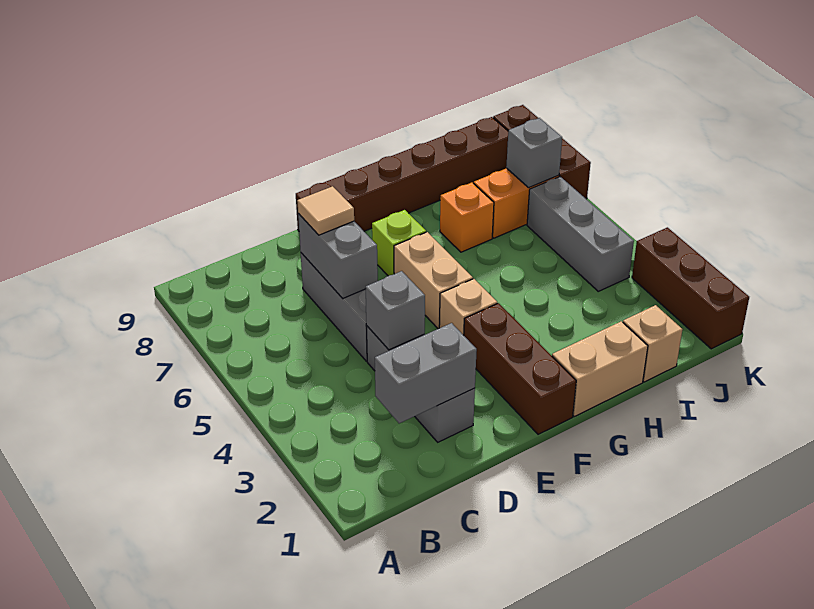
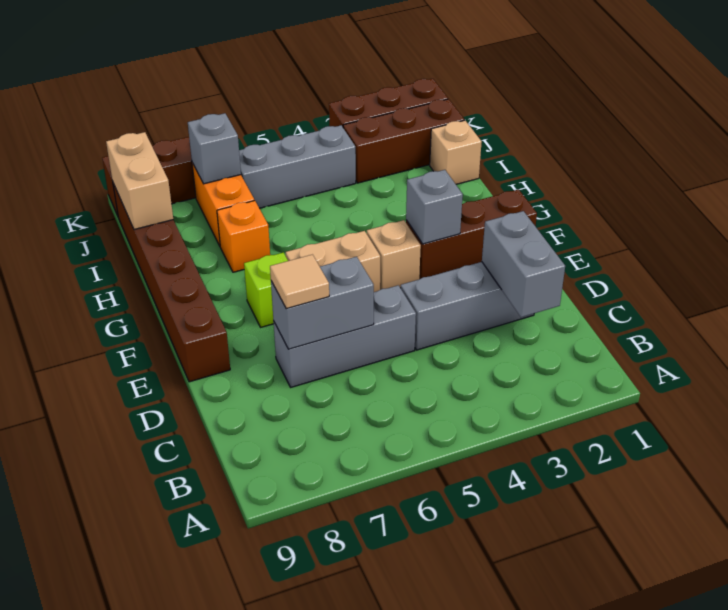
grey brick D4 level 2 -> grey brick F3 level 2
tan brick G1:H1 level 1 -> tan brick I9:J9 level 2
none -> brown brick J1:J3 level 1

